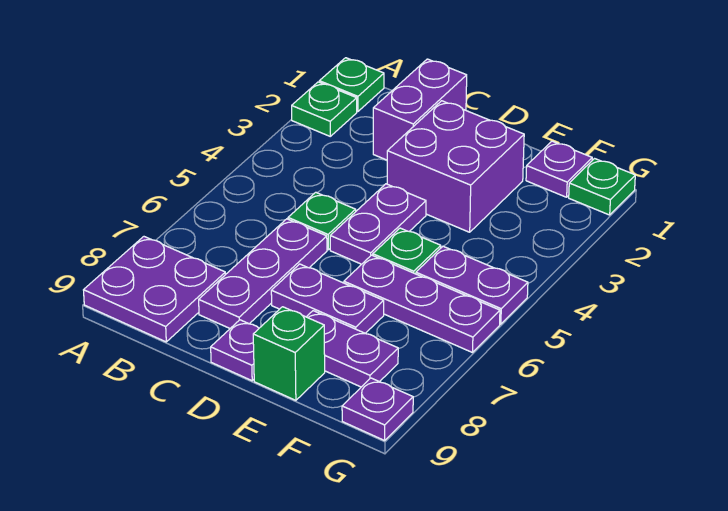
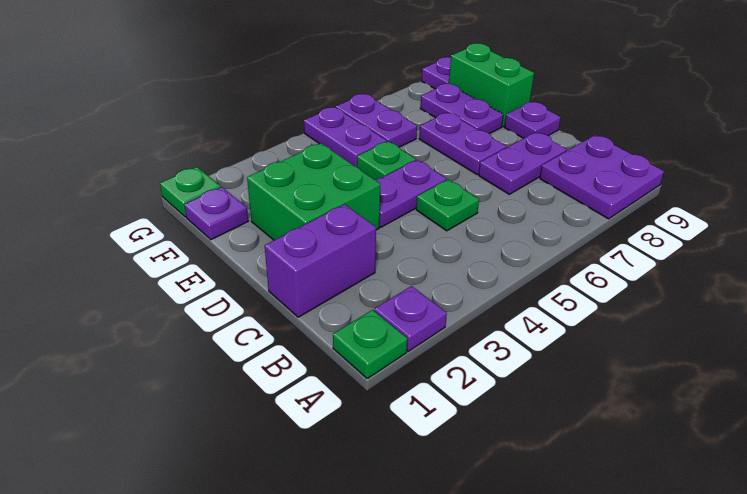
green plate A2 level 1 -> purple plate A2 level 1
purple plate C6:C8 level 1 -> purple plate C7:C8 level 1
purple brick D2:E3 level 1 -> green brick D2:E3 level 1
purple plate E6:G6 level 1 -> purple plate F6:G6 level 1
green brick E9 level 1 -> green brick E9:F9 level 1

